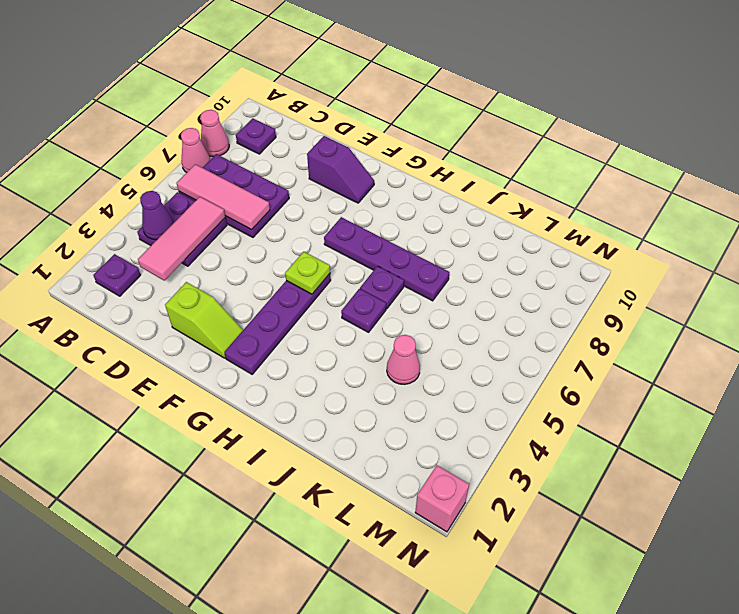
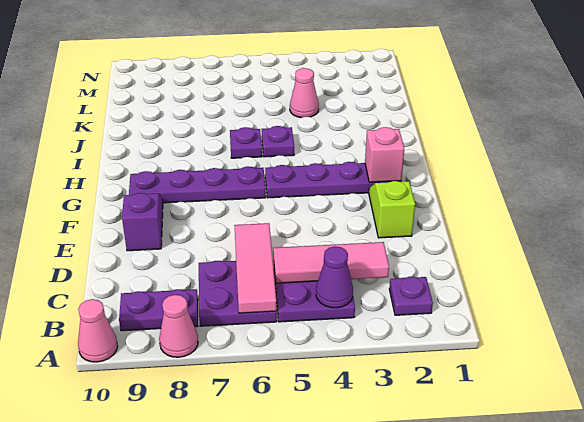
pink cone A7 level 1 -> pink cone A10 level 1
purple plate B6:D7 level 1 -> purple plate B6:C7 level 1
purple plate B9 level 1 -> purple plate B8:B9 level 1
lime plate G5 level 2 -> none
purple plate G7:J7 level 1 -> purple plate G6:G9 level 1
pink brick N1 level 1 -> pink brick G2 level 2

